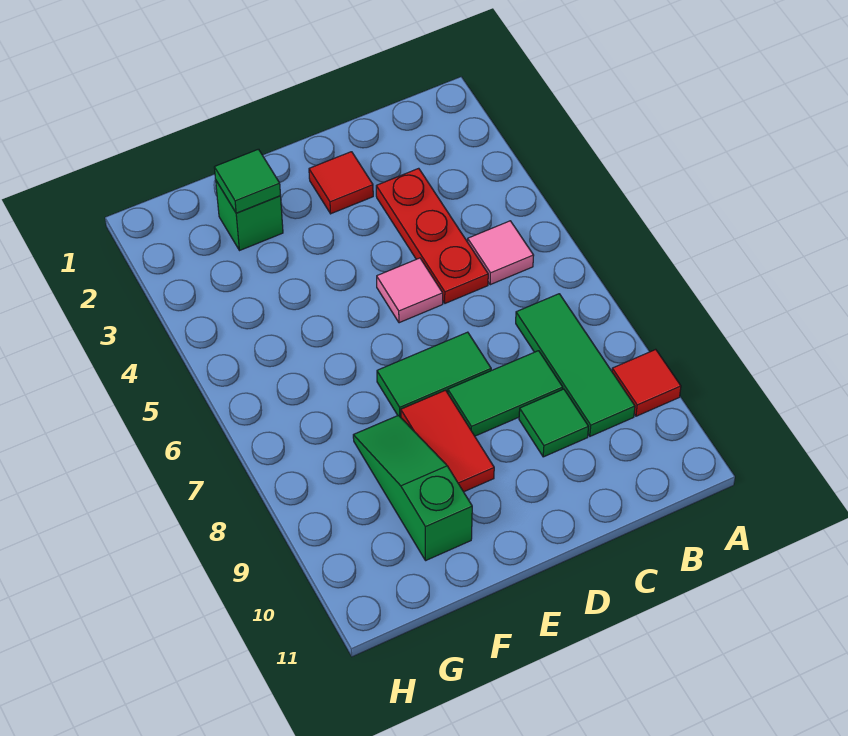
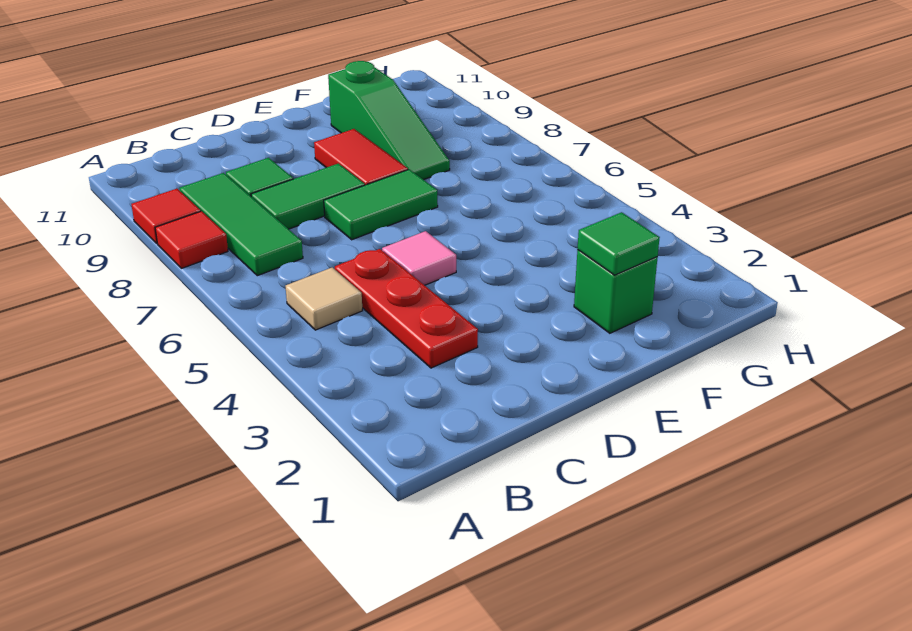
pink tile B5 level 1 -> tan tile B5 level 1
red tile D2 level 1 -> red tile A8 level 1

